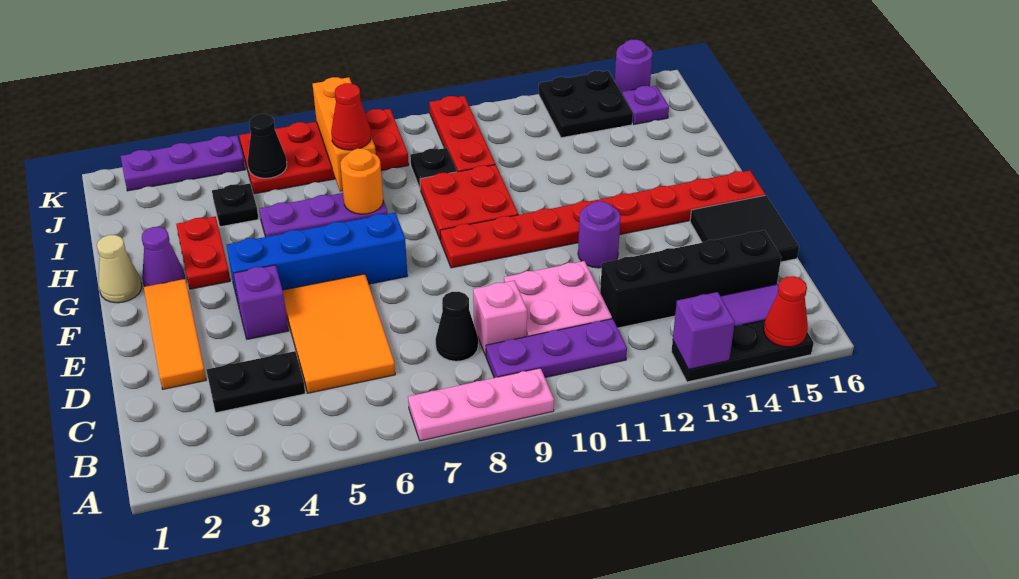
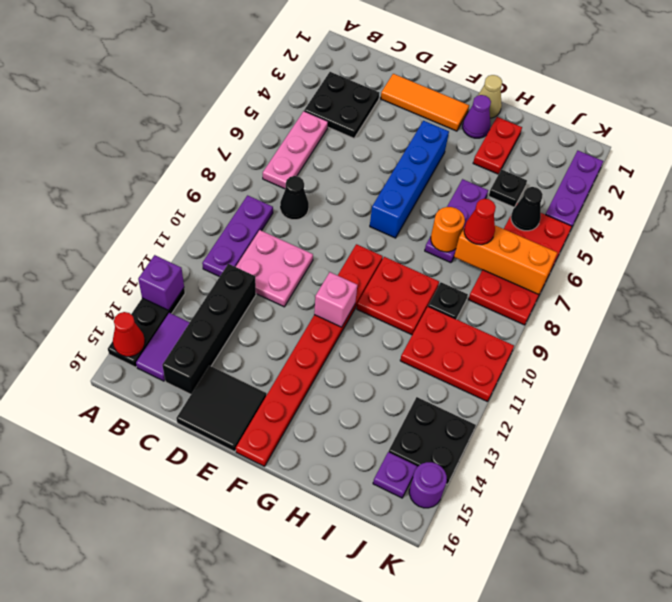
pink plate A7:A9 level 1 -> pink plate B5:B7 level 1
black plate C3:C4 level 1 -> black plate B3:C4 level 1
orange tile C5:E6 level 1 -> none
pink brick C9 level 1 -> pink brick F11 level 2
purple brick E4 level 1 -> none
purple round brick E12 level 1 -> none
red plate G3:H3 level 1 -> red plate H2:H3 level 1
red plate I10:K10 level 1 -> red plate I10:K11 level 1

